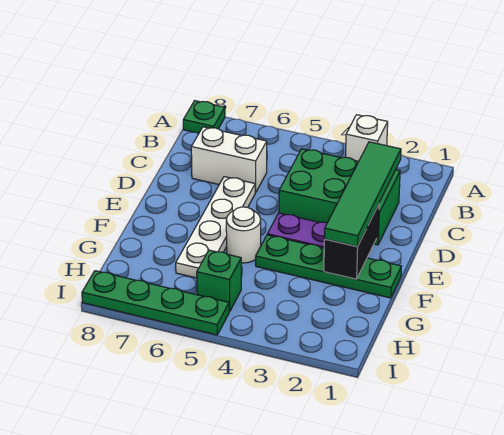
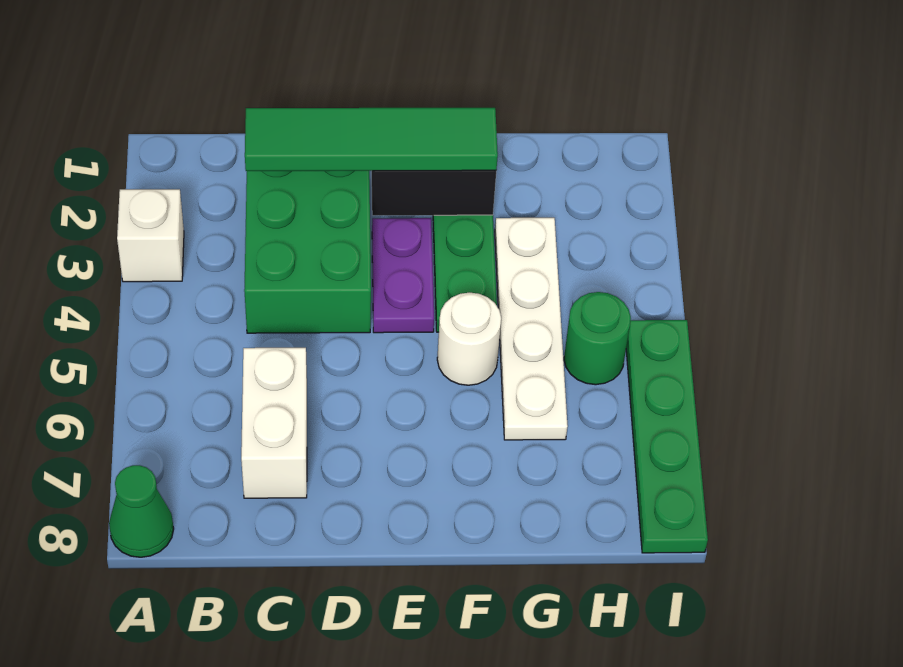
green plate A8 level 1 -> green cone A8 level 1
white plate D6:G6 level 1 -> white plate G3:G6 level 1
green brick H5 level 1 -> green round brick H5 level 1

